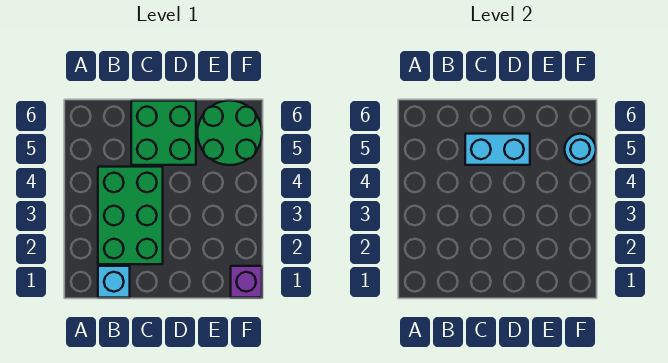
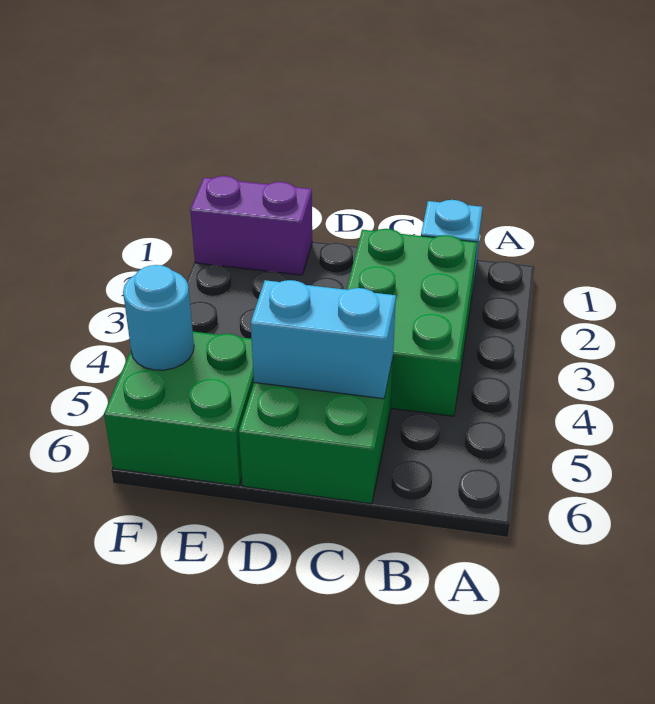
green round brick E5:F6 level 1 -> green brick E5:F6 level 1
purple brick F1 level 1 -> purple brick E1:F1 level 1

